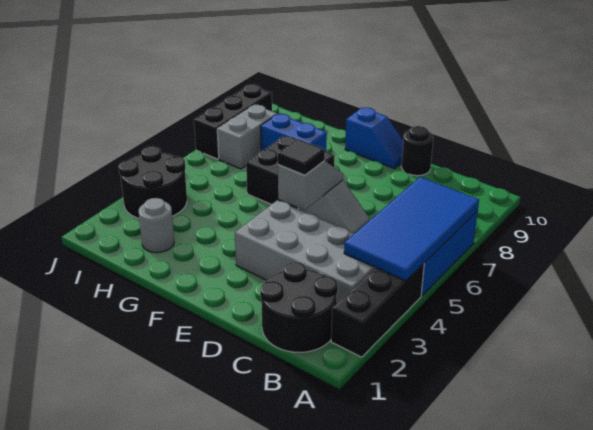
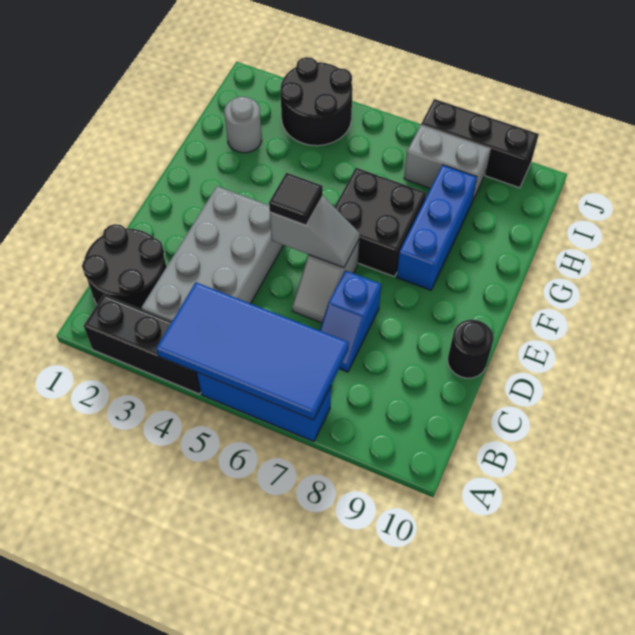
blue slope E10:F10 level 1 top F -> blue slope C7:D7 level 1 top D
blue brick G8:H8 level 1 -> blue brick F8:H8 level 1

